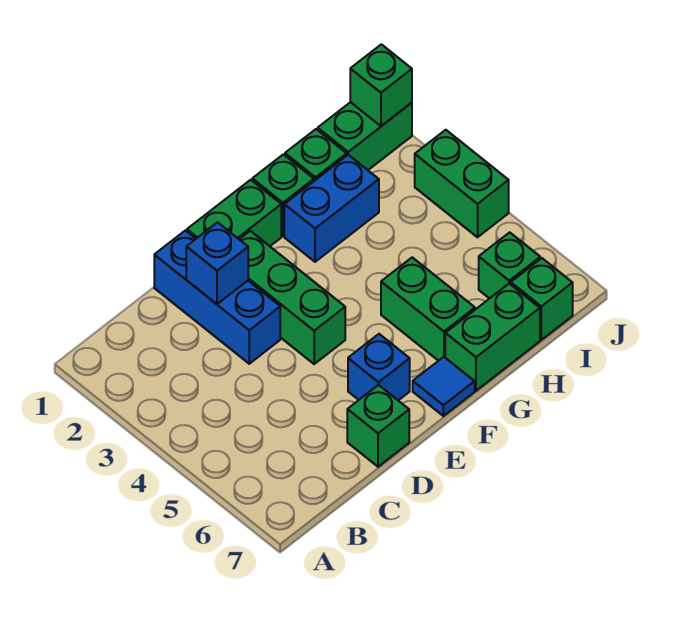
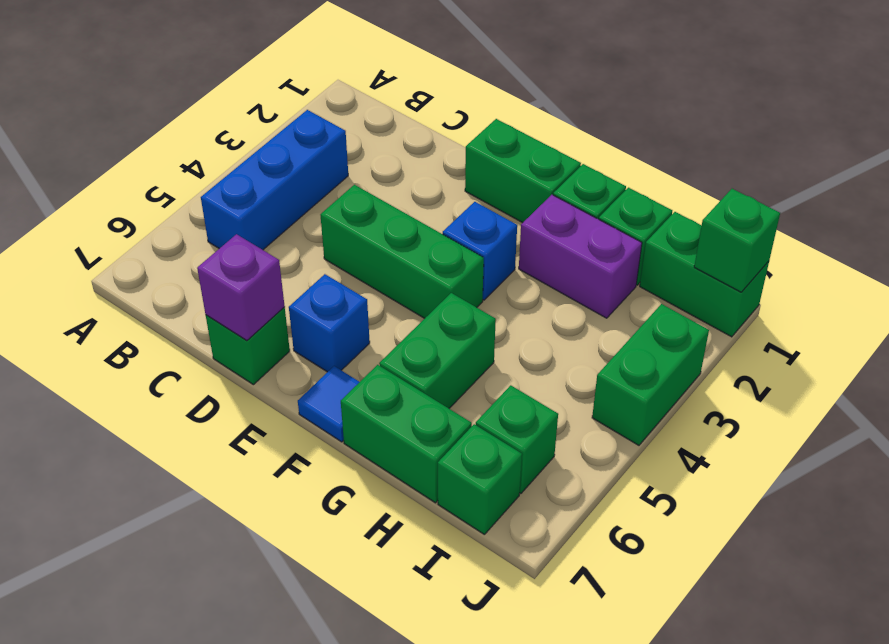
blue brick D1:D3 level 1 -> blue brick B3:B5 level 1
blue brick D2 level 2 -> blue brick F3 level 1
none -> purple brick D7 level 2
green brick E2:E4 level 1 -> green brick D4:F4 level 1
blue brick G2:H2 level 1 -> purple brick G2:H2 level 1

